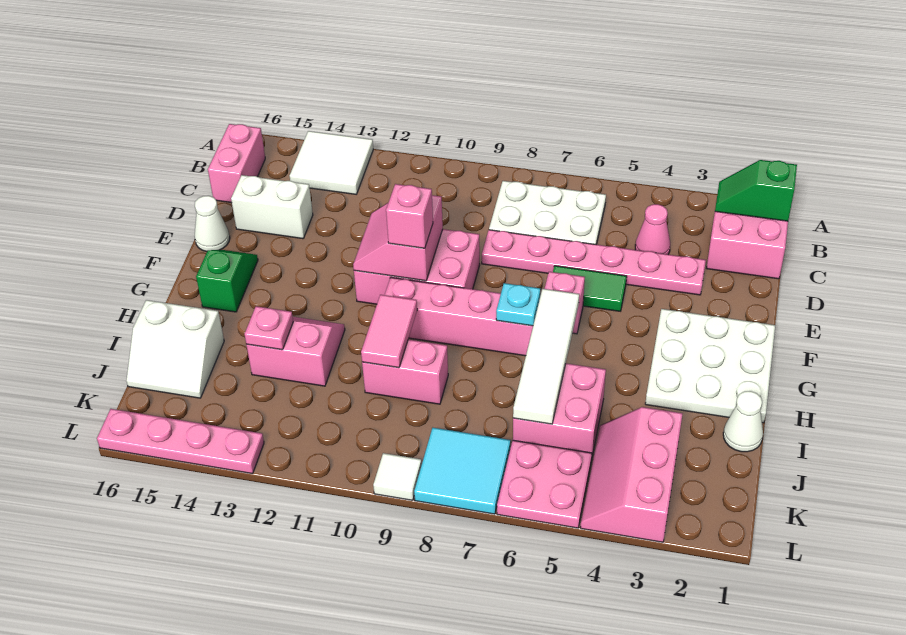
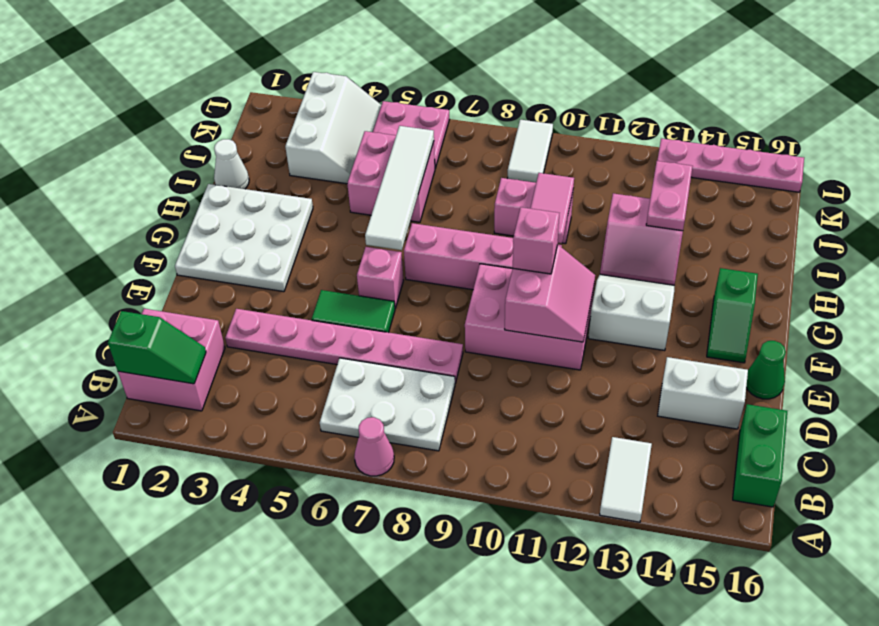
white tile A13:B14 level 1 -> white tile A13:B13 level 1
pink brick B16:C16 level 1 -> green brick B16:C16 level 1
pink cone C4 level 1 -> pink cone A7 level 1
white cone E16 level 1 -> green cone E16 level 1
cyan plate G7 level 2 -> none
pink plate I13 level 2 -> pink plate I13:J13 level 2
white slope I15:J16 level 1 top I -> white slope F12:G13 level 1 top F
pink slope J3:L4 level 1 top 3 -> white slope J3:L4 level 1 top 3
cyan tile K7:L8 level 1 -> none
white tile L9 level 1 -> white tile K9:L9 level 1

